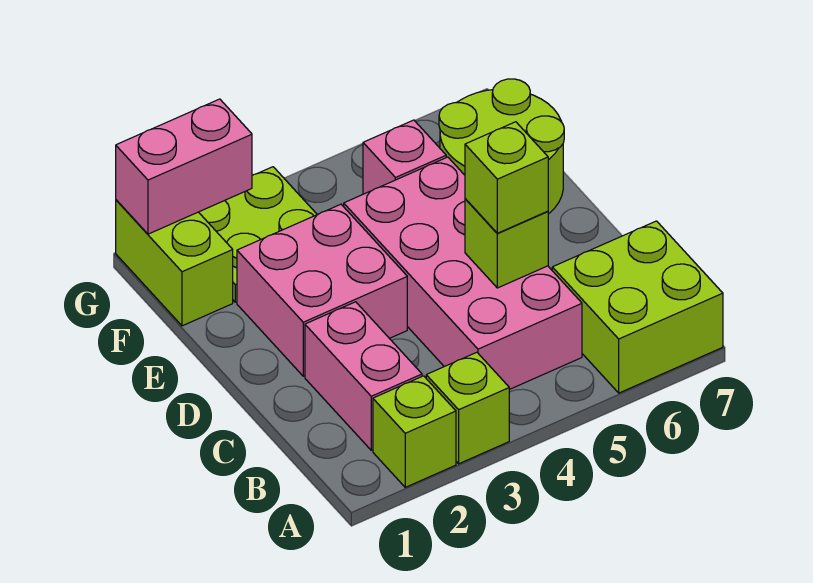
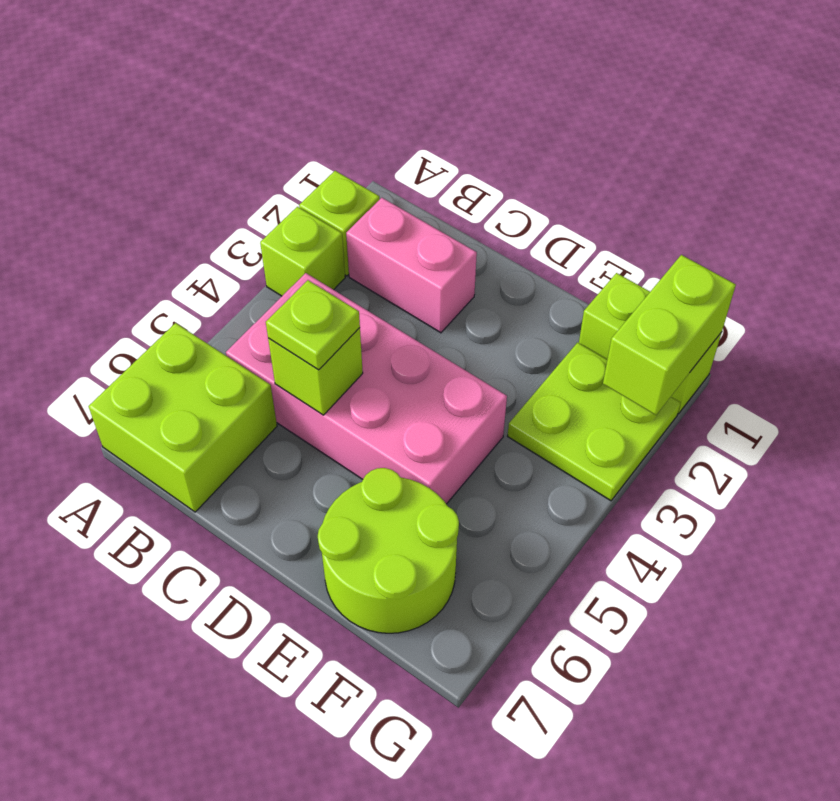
lime brick C5 level 3 -> lime plate C5 level 3
pink brick D2:E3 level 1 -> none
pink brick F5 level 1 -> none
pink brick G1:G2 level 2 -> lime brick G1:G2 level 2

